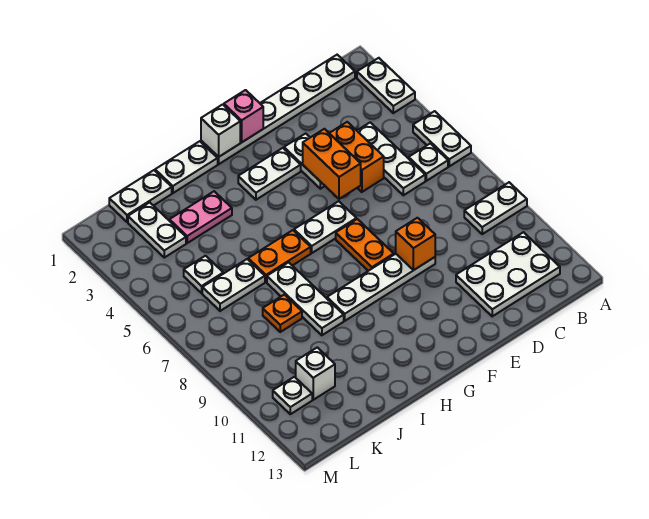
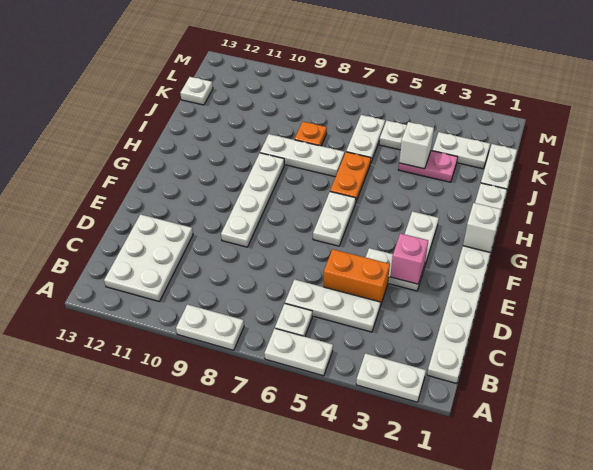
white plate A9:B9 level 1 -> white plate A8:A9 level 1
orange brick E4:E5 level 2 -> none
orange brick E9 level 2 -> none
pink brick F1 level 2 -> pink brick E3 level 2
orange plate F7:F8 level 1 -> none
pink plate I3:J3 level 1 -> pink plate J3:J4 level 1
white brick K11 level 1 -> white brick J4 level 2
white plate L11 level 1 -> white plate K13 level 1

